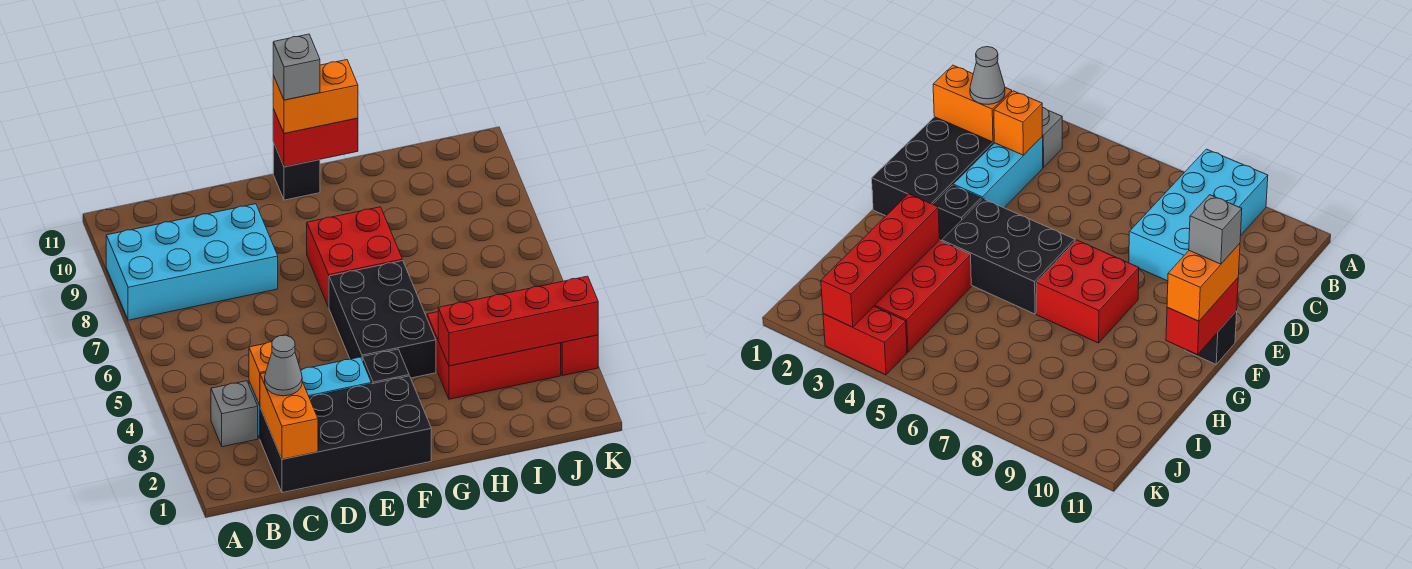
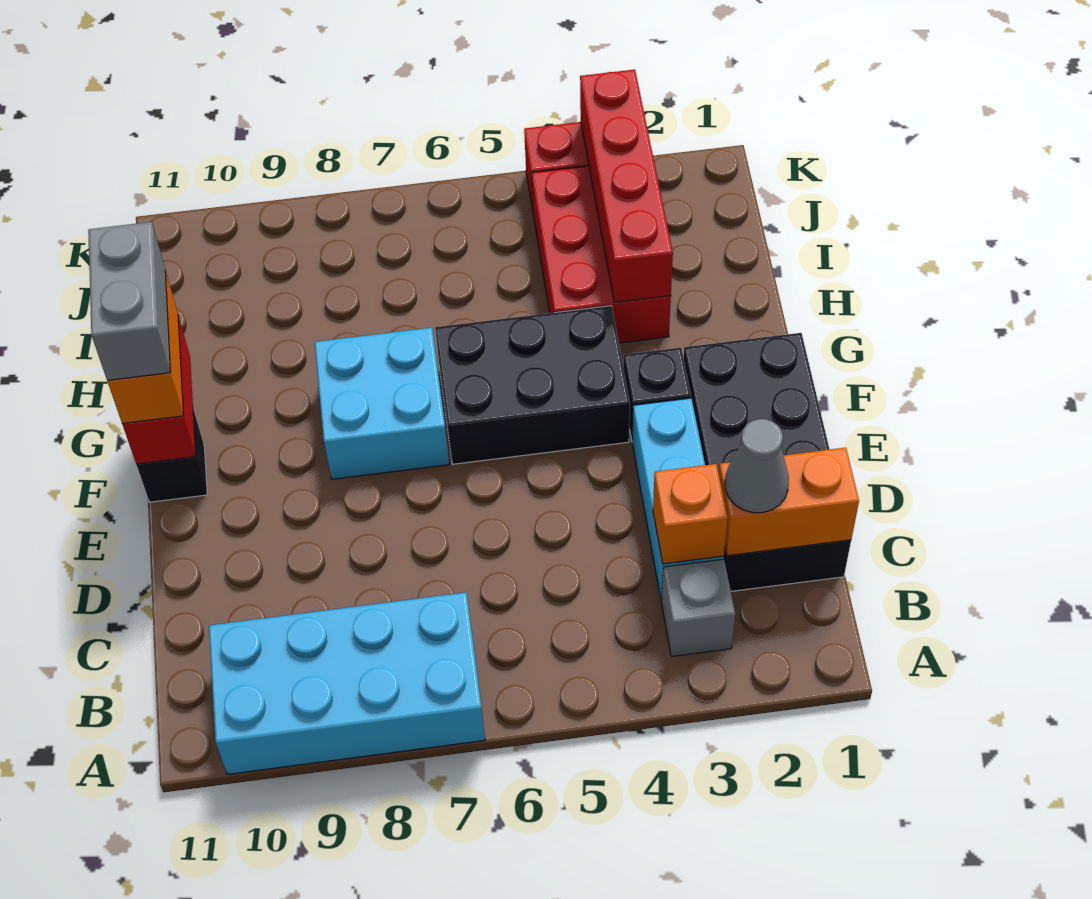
cyan brick A8:D9 level 1 -> cyan brick A7:B10 level 1
red brick F7:G8 level 1 -> cyan brick F7:G8 level 1
grey brick F11 level 4 -> grey brick F11:G11 level 4

